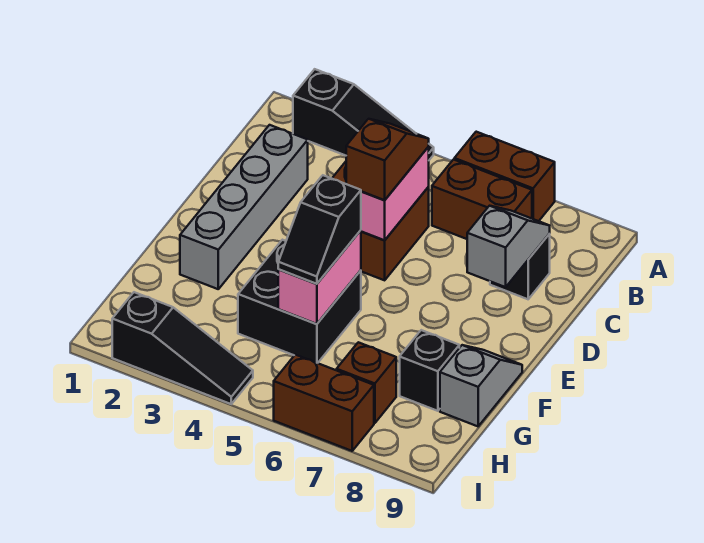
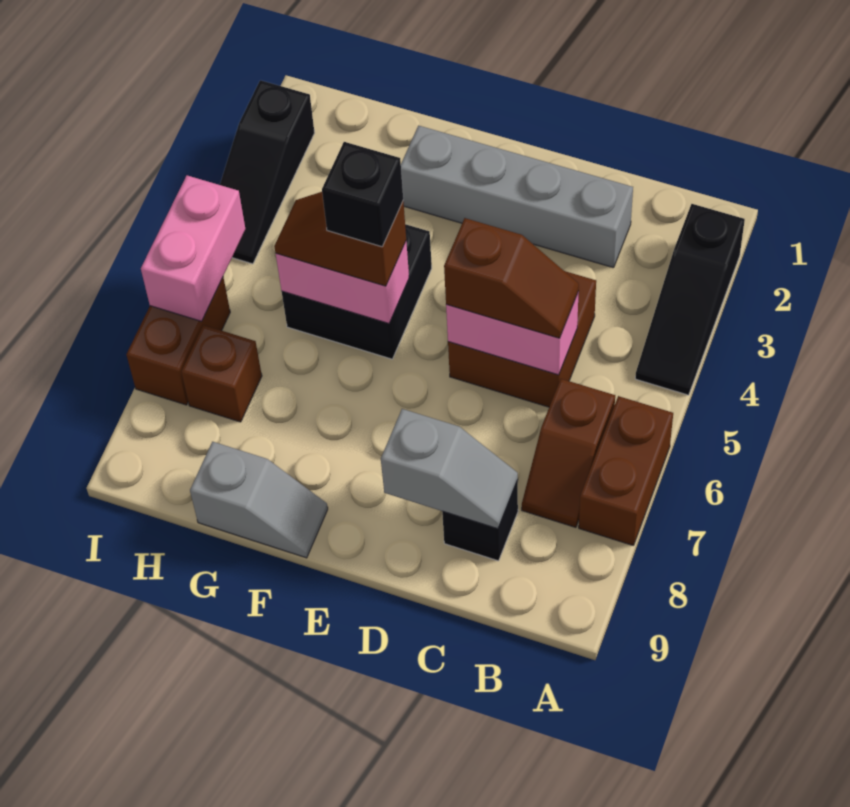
brown brick B6:B7 level 1 -> brown slope B6:B7 level 1 top 6
black slope F5:G5 level 3 top F -> brown slope F5:G5 level 3 top F
black brick G8 level 1 -> black brick F5 level 4
none -> pink brick I5:I6 level 2

